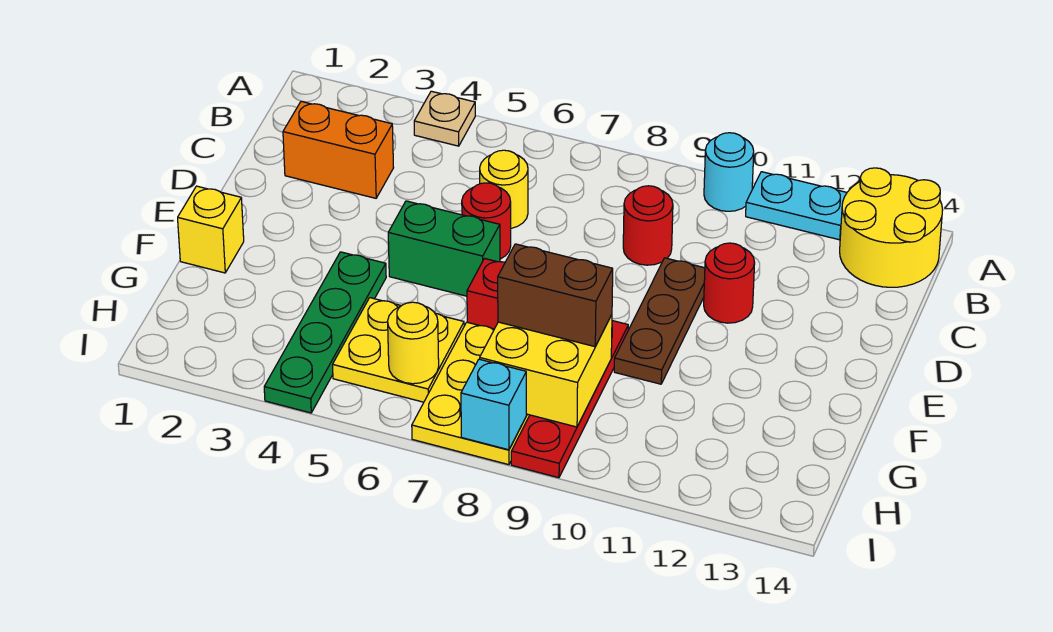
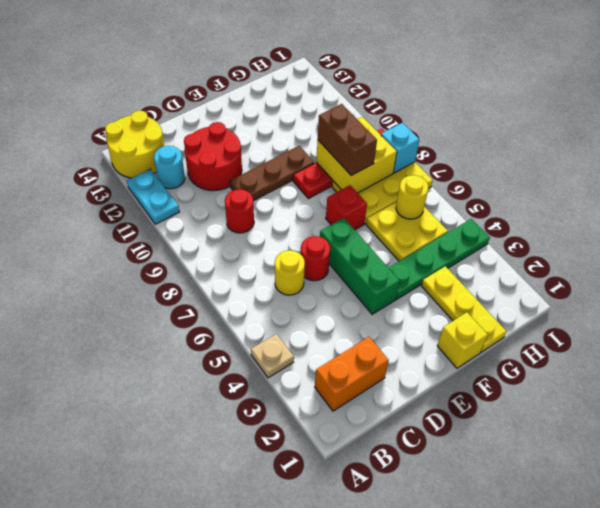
cyan round brick A10 level 1 -> cyan round brick B12 level 1
orange brick C2:C3 level 1 -> orange brick B2:C2 level 1
red round brick D11 level 1 -> red round brick C11:D12 level 1
green brick E5:E6 level 1 -> green brick E4:E6 level 1
none -> yellow plate G1:G3 level 1

